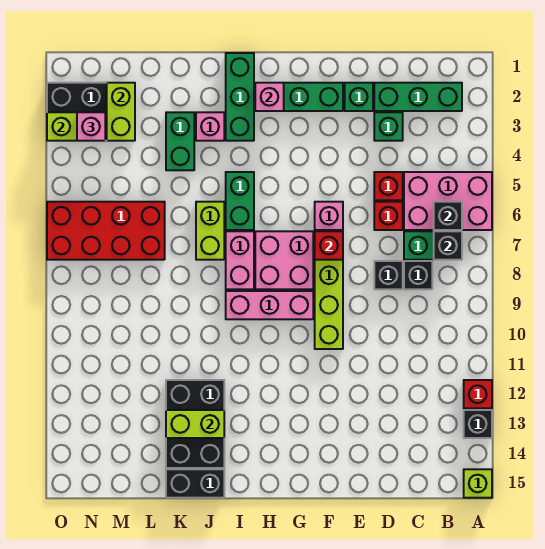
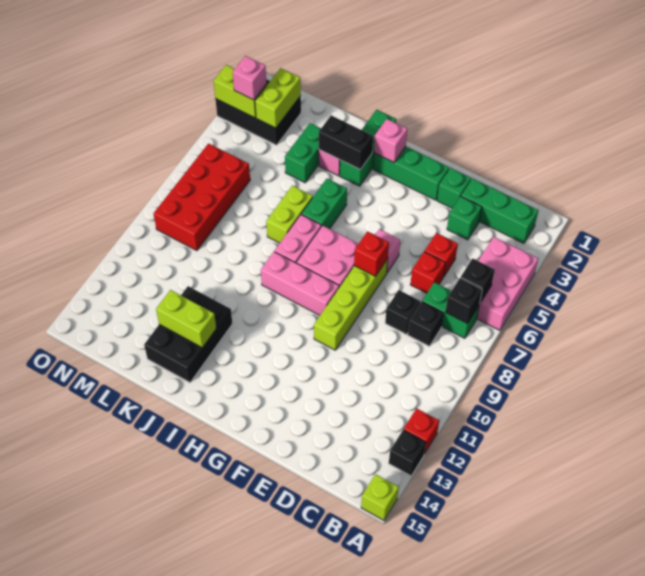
pink brick A5:C6 level 1 -> pink brick A4:B6 level 1
black brick J15:K15 level 1 -> black brick I3:J3 level 2
red brick L6:O7 level 1 -> red brick M6:N9 level 1

